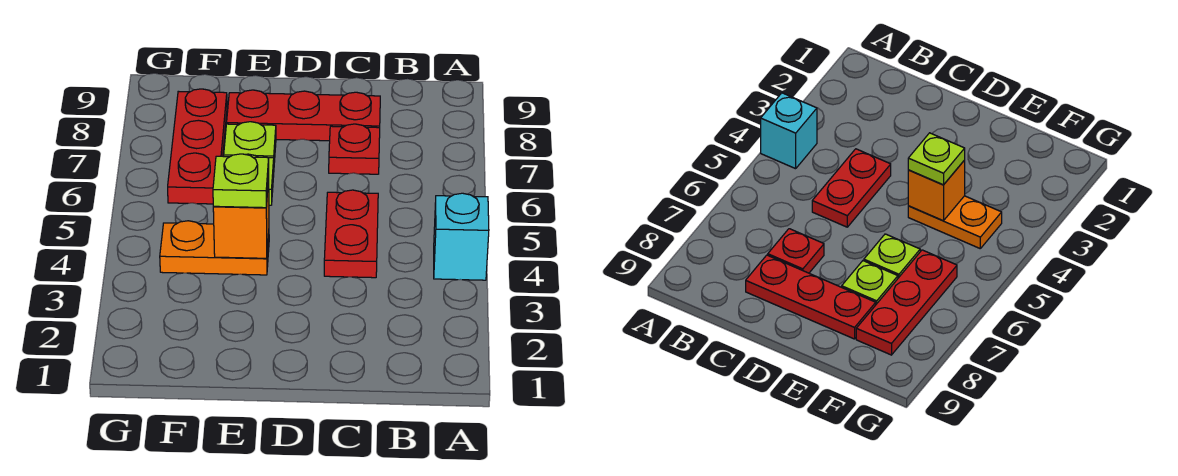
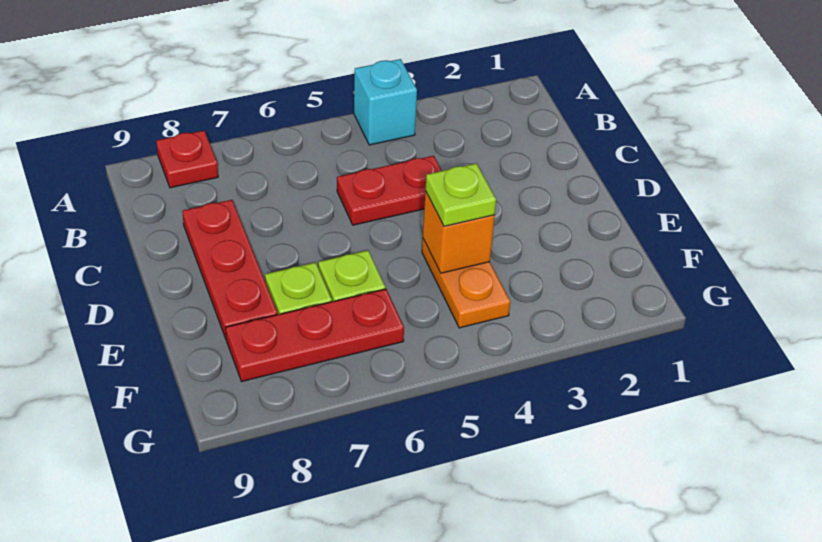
red plate C7 level 1 -> red plate A8 level 1

